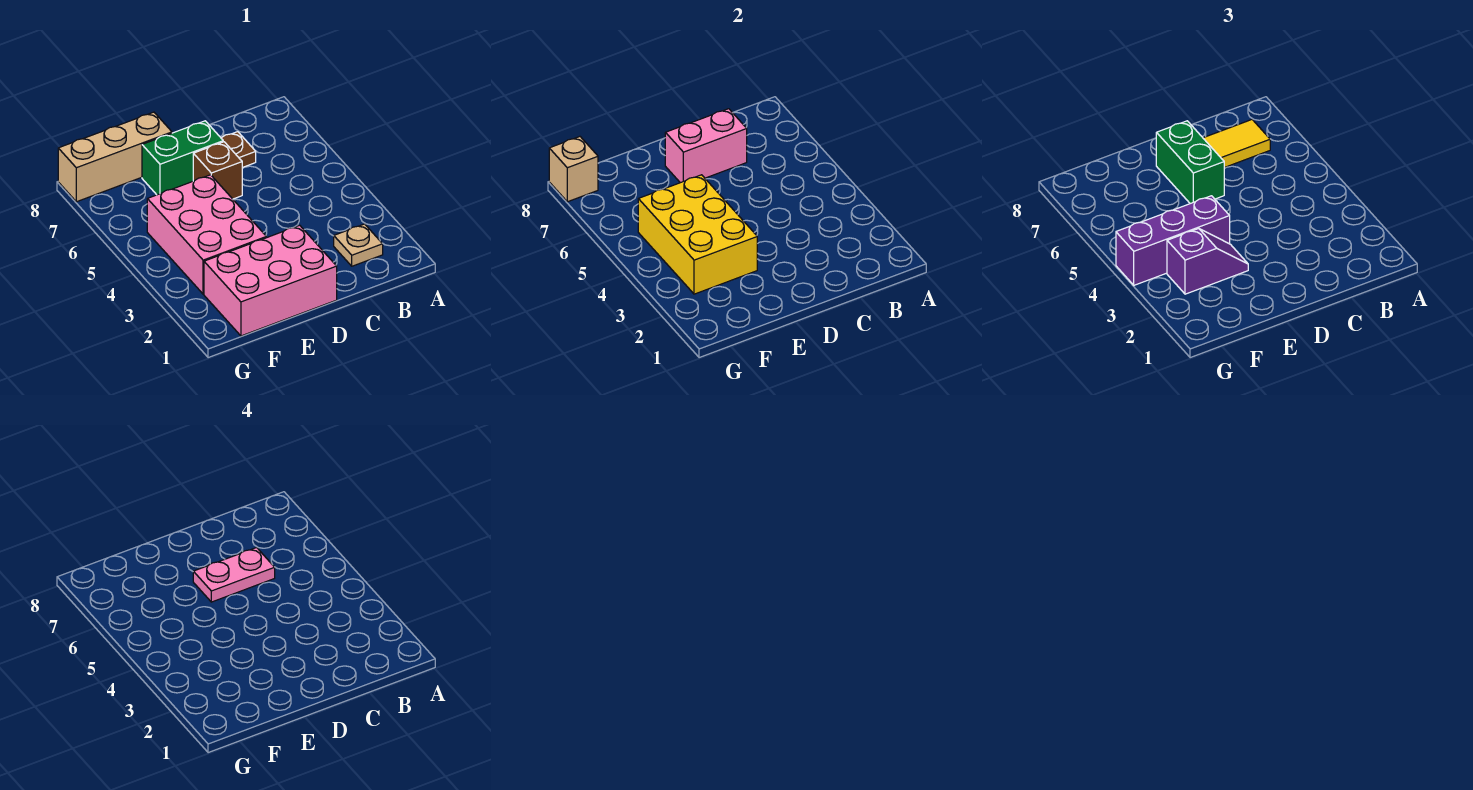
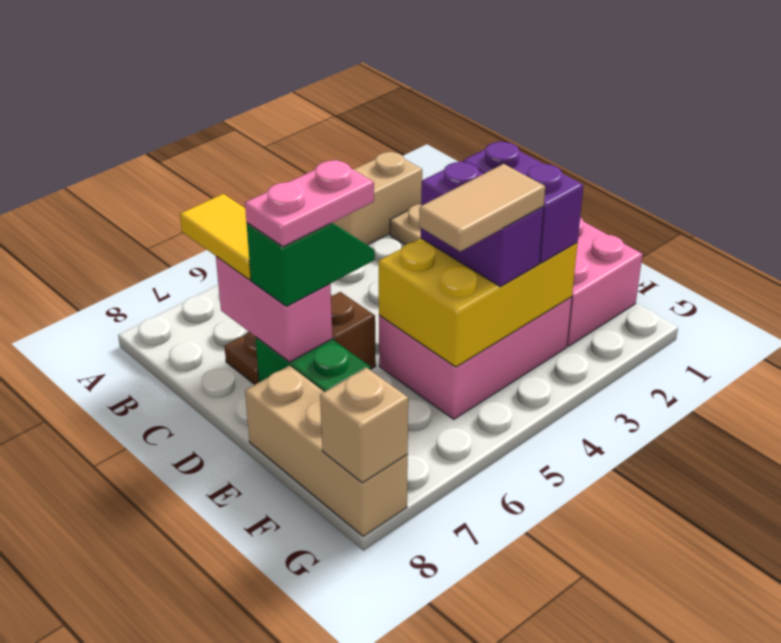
none -> tan brick A2:A3 level 1
pink plate C6:D6 level 4 -> pink plate D6:D7 level 4
green brick D6:D7 level 3 -> green slope D6:D7 level 3 top 7
purple slope E3:F3 level 3 top F -> purple brick E3:F3 level 3
purple brick E4:G4 level 3 -> purple brick E4:F4 level 3
none -> tan tile F4:F5 level 4

